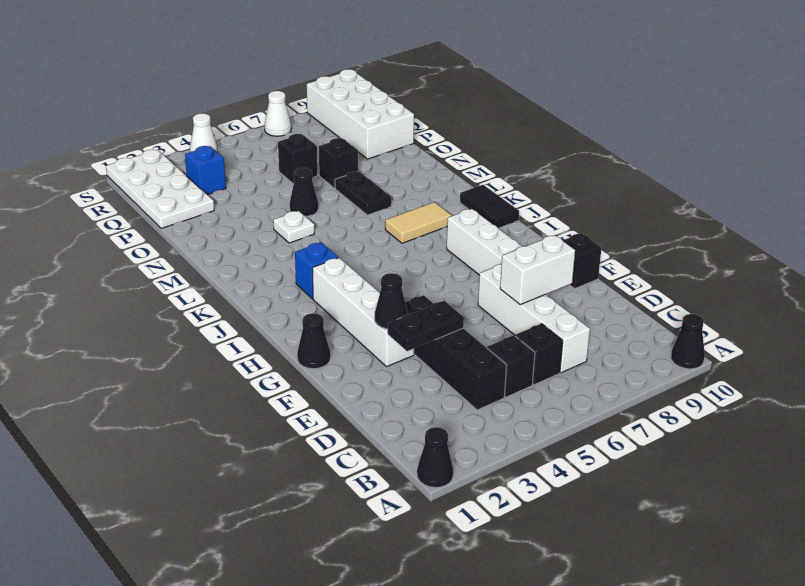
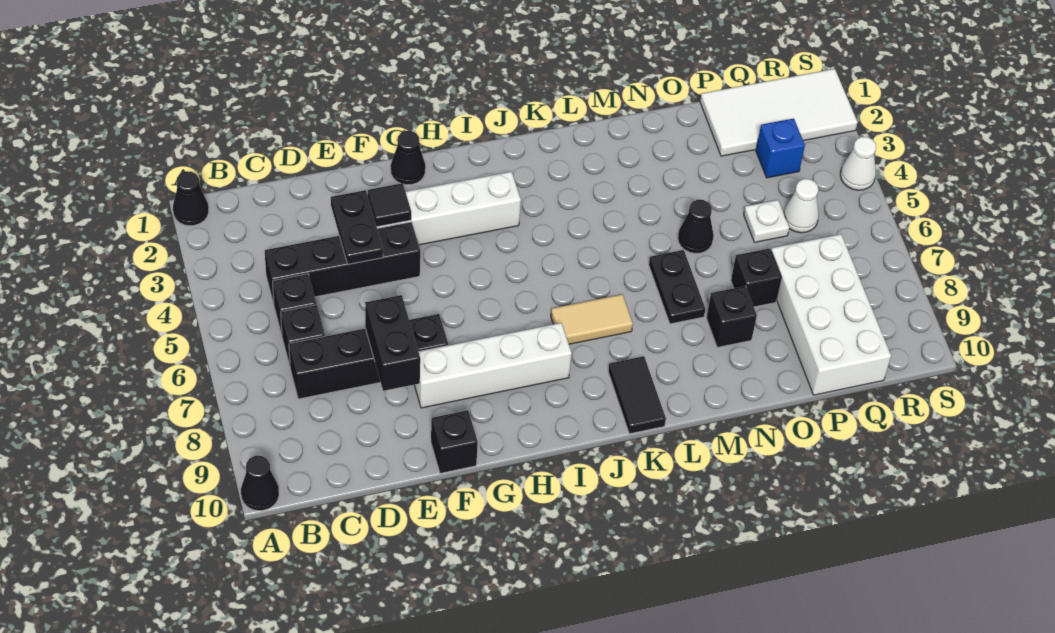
white brick C7:F7 level 1 -> black brick C7:F7 level 1
white brick E7:E8 level 2 -> black brick E7:E8 level 2
black cone F3 level 2 -> black tile F3 level 2
blue brick J3 level 1 -> none
black tile J10:K10 level 1 -> black tile K9:K10 level 1
tan tile K7:K8 level 1 -> tan tile J7:K7 level 1
white plate M4 level 1 -> white plate P5 level 1
black plate M7:N7 level 1 -> black plate M6:M7 level 1
white plate P1:S2 level 1 -> white tile P1:S2 level 1
black brick P6 level 1 -> black brick N8 level 1
white brick P9:S10 level 1 -> white brick P7:Q10 level 1
white cone S7 level 1 -> white cone Q5 level 1

